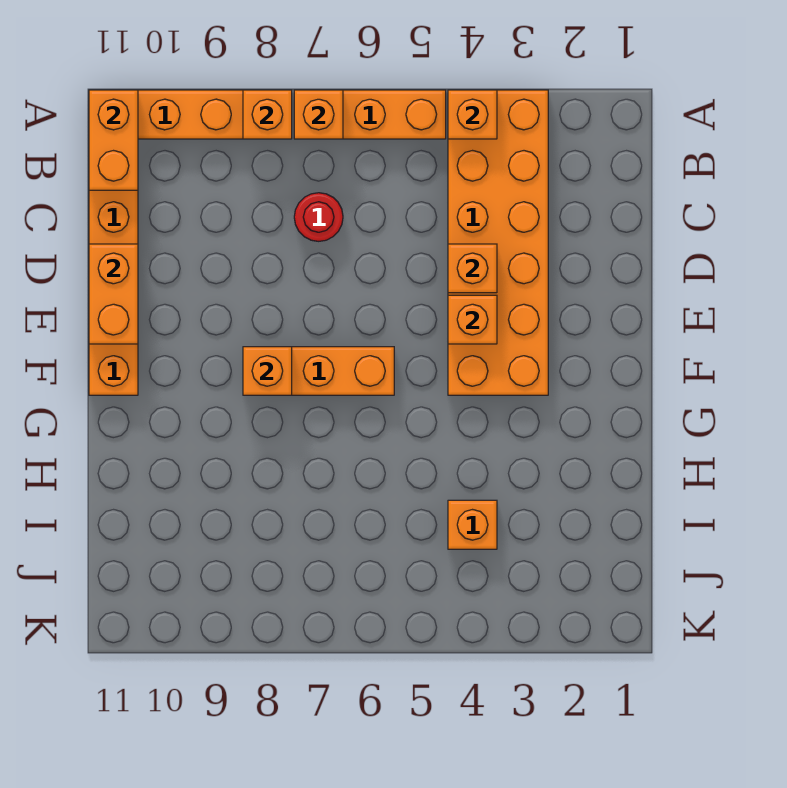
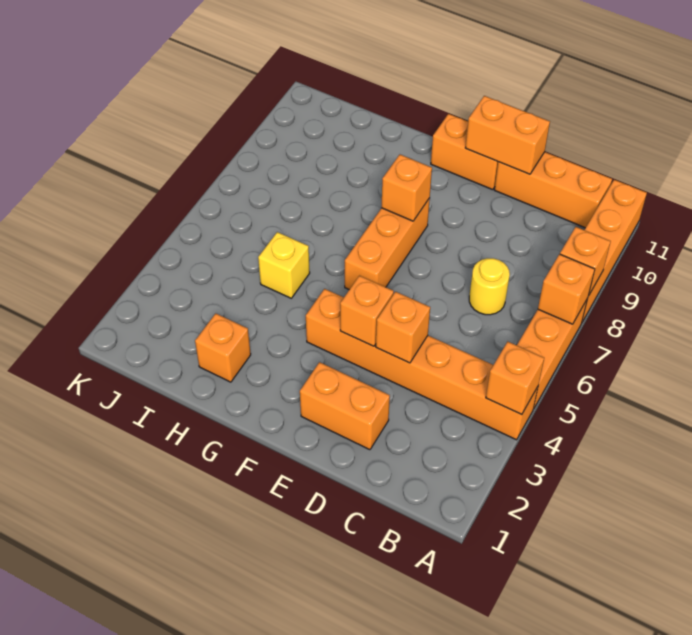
orange brick A3:F4 level 1 -> orange brick A4:F4 level 1
orange brick A11:B11 level 2 -> orange brick D2:E2 level 1
red round brick C7 level 1 -> yellow round brick C7 level 1
none -> yellow brick H5 level 1
orange brick I4 level 1 -> orange brick H2 level 1

